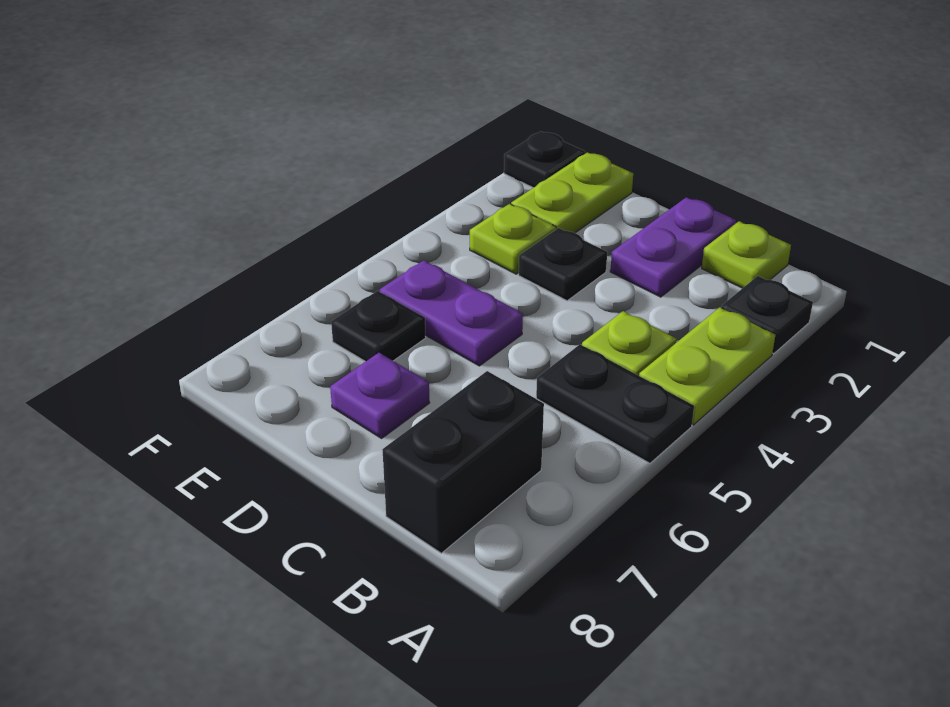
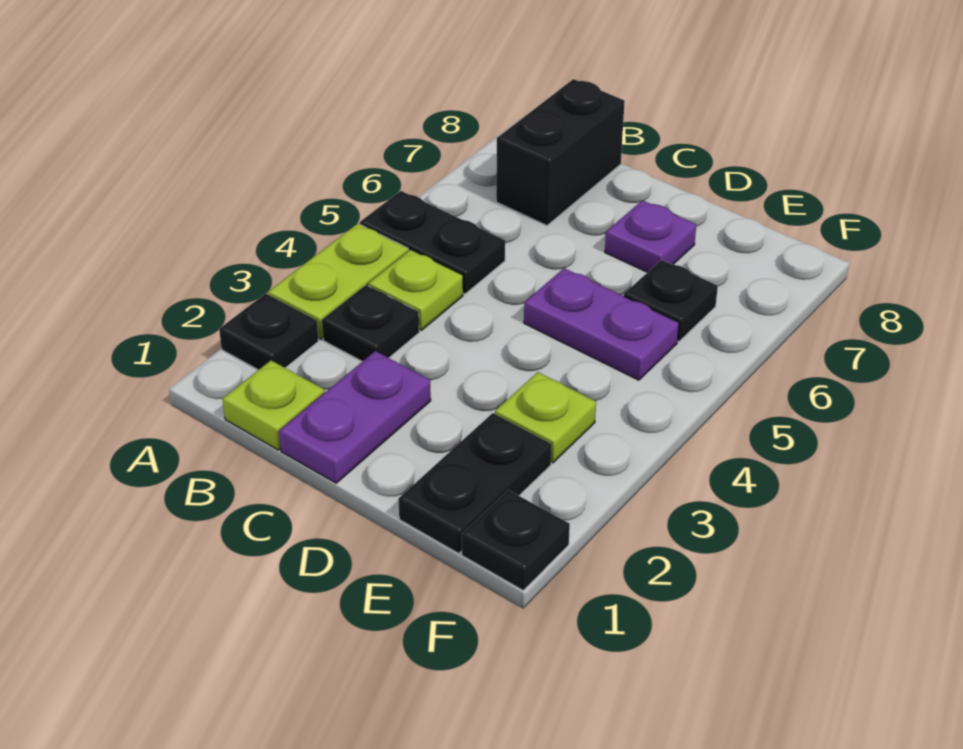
black plate D3 level 1 -> black plate B3 level 1
lime plate E1:E2 level 1 -> black plate E1:E2 level 1

